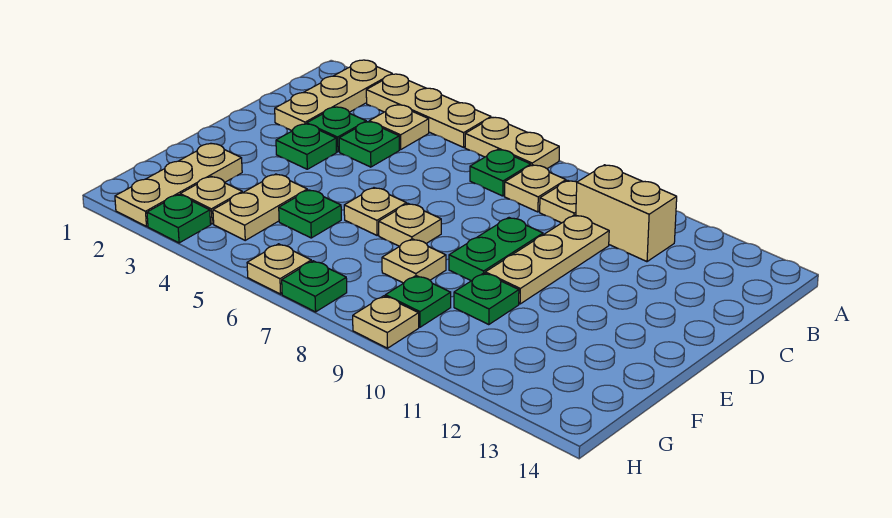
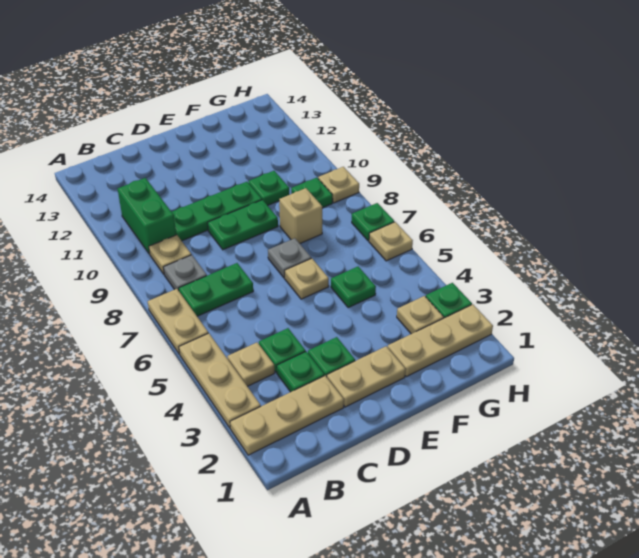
green plate B7 level 1 -> green plate B7:C7 level 1
tan plate B8 level 1 -> grey plate B8 level 1
tan brick B10:B11 level 1 -> green brick B10:B11 level 1
tan plate C10:E10 level 1 -> green plate C10:E10 level 1
tan plate E7 level 1 -> grey plate E7 level 1
tan plate F4:G4 level 1 -> tan plate D2:E2 level 1
tan plate F8 level 1 -> tan brick F8 level 1

